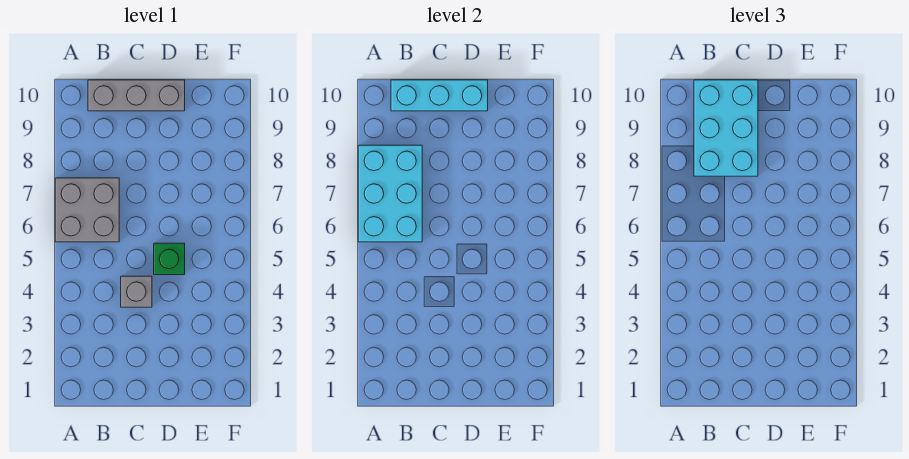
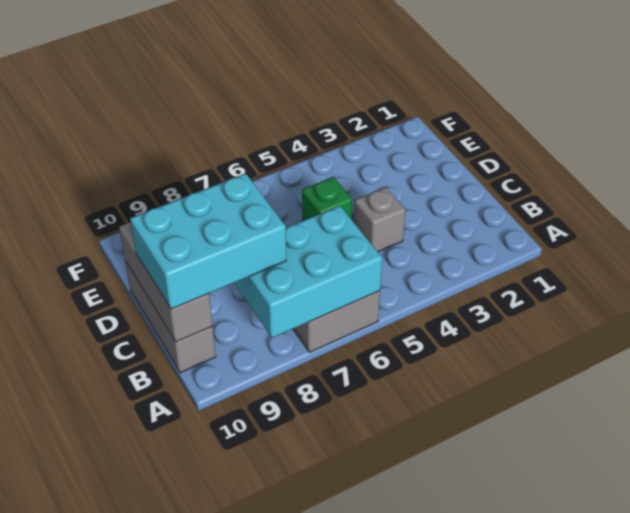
cyan brick B10:D10 level 2 -> grey brick B10:D10 level 2

